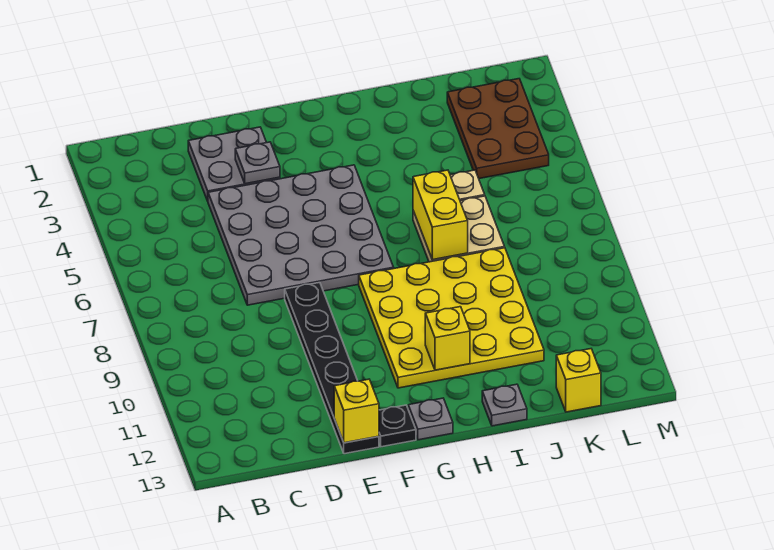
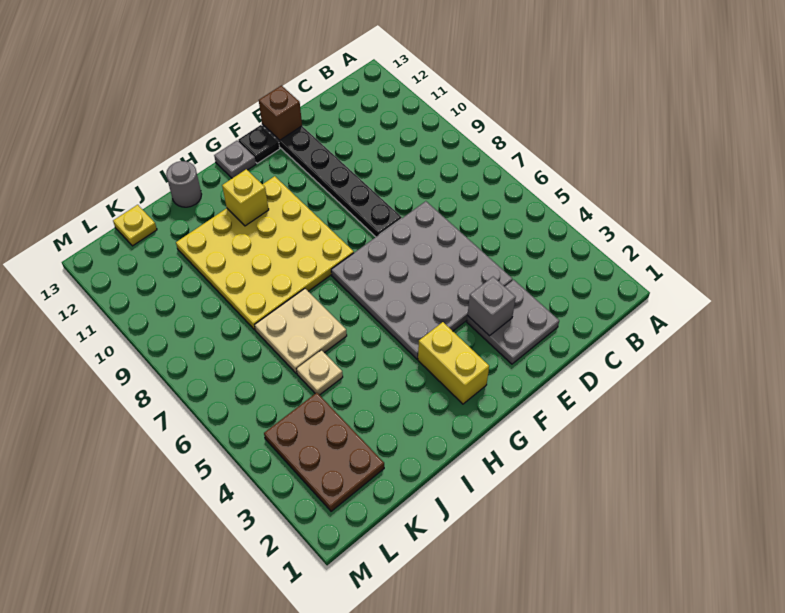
grey plate E3 level 2 -> grey brick E3 level 2
yellow brick E13 level 2 -> brown brick E13 level 2
yellow brick I6:I7 level 2 -> yellow brick G2:G3 level 1
grey plate I13 level 1 -> grey round brick I13 level 1
yellow brick K13 level 1 -> yellow plate K13 level 1

